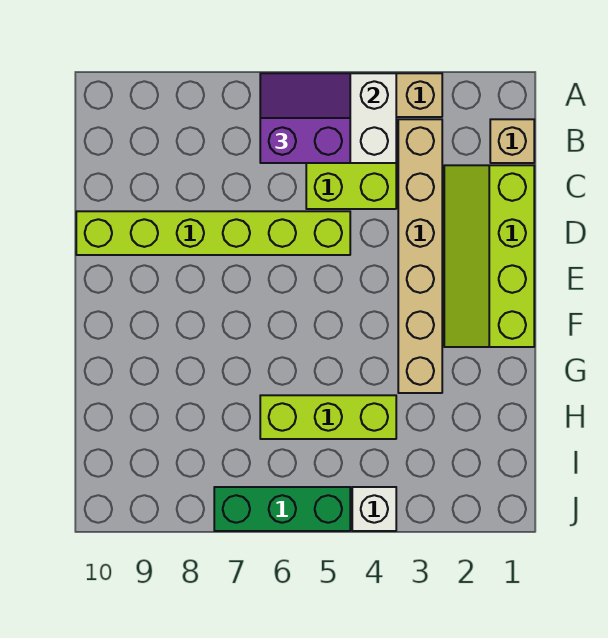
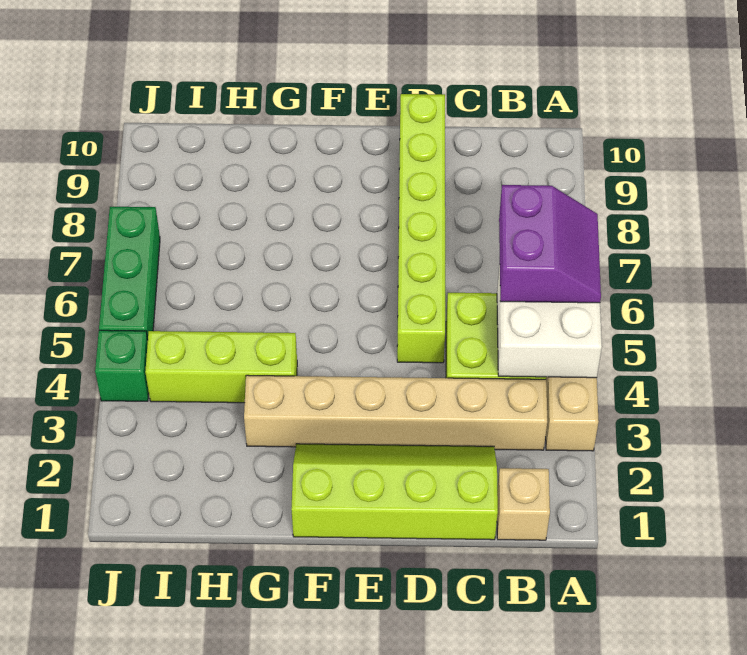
lime brick H4:H6 level 1 -> lime brick G4:I4 level 1
white brick J4 level 1 -> green brick J4 level 1

